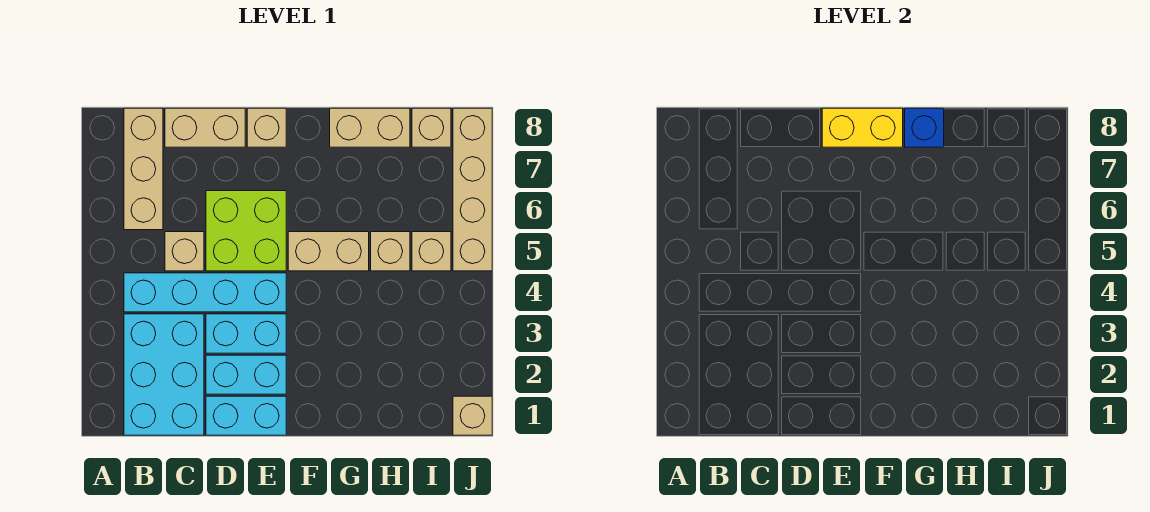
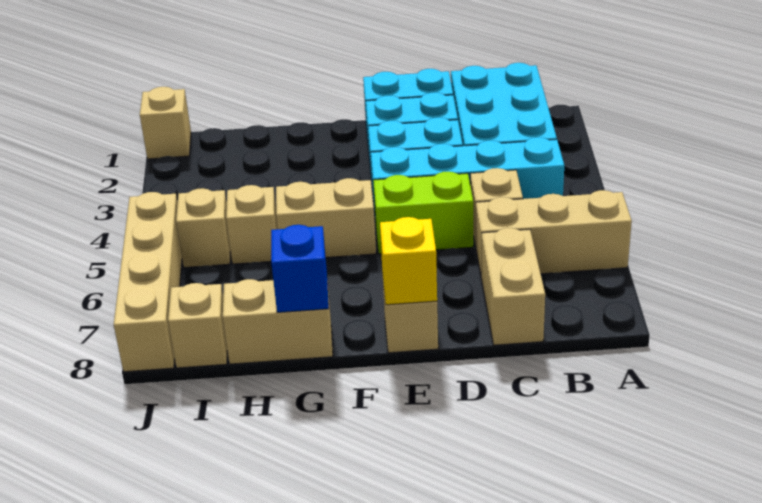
tan brick B6:B8 level 1 -> tan brick A6:C6 level 1
tan brick C8:D8 level 1 -> tan brick C7:C8 level 1
lime brick D5:E6 level 1 -> lime brick D5:E5 level 1
yellow brick E8:F8 level 2 -> yellow brick E8 level 2

